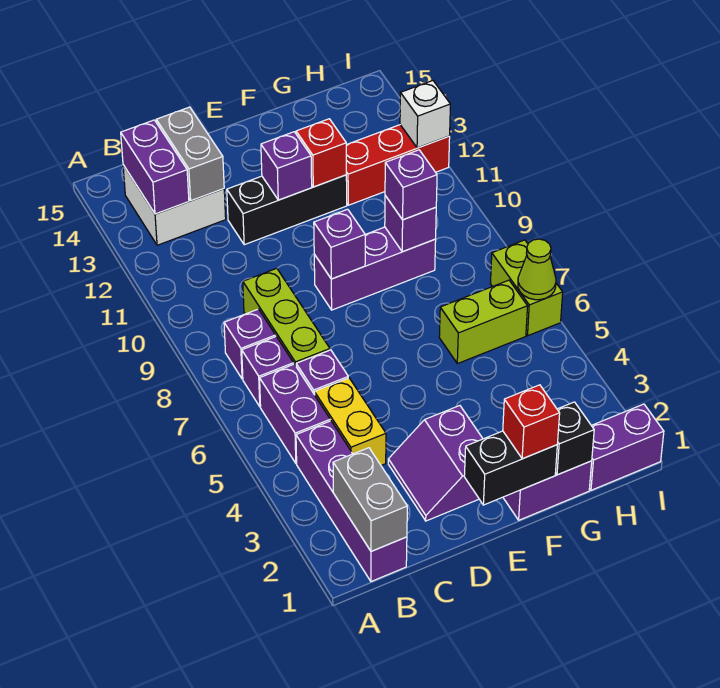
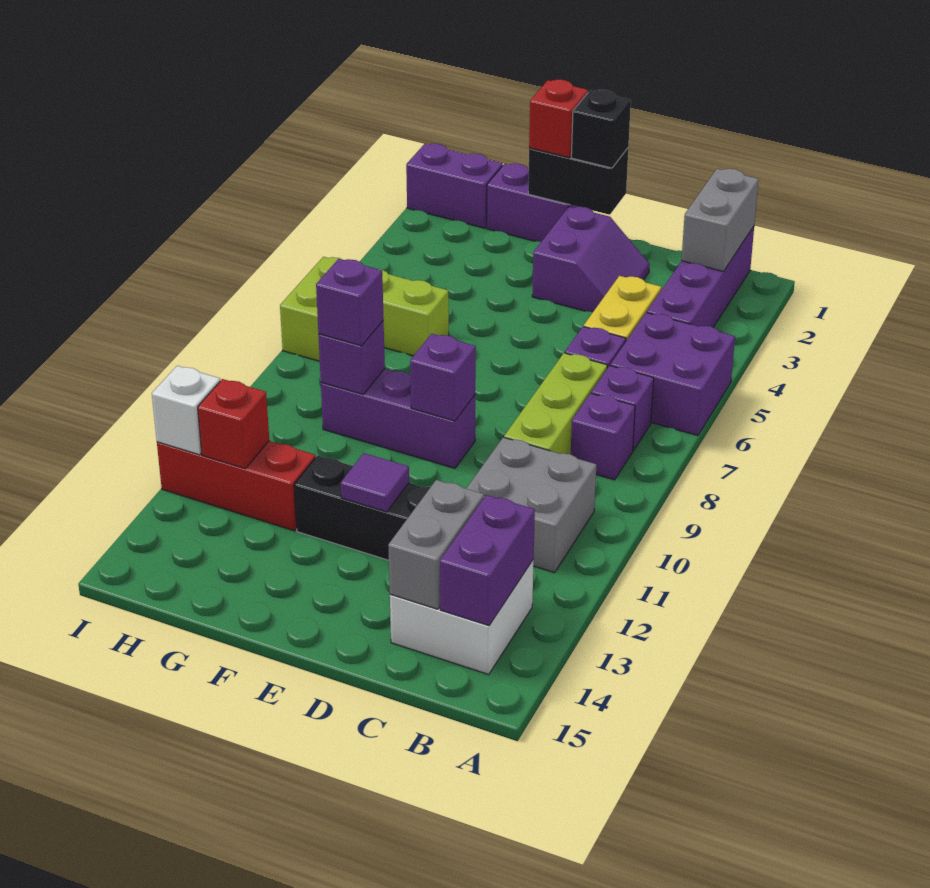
purple brick B5:B6 level 1 -> purple brick A5:B6 level 1
none -> grey brick B10:C11 level 1
purple brick E12 level 2 -> purple tile E12 level 2
red brick F12 level 2 -> red brick H12 level 2
black brick G1 level 2 -> black brick E1 level 3
lime cone I6 level 2 -> none

